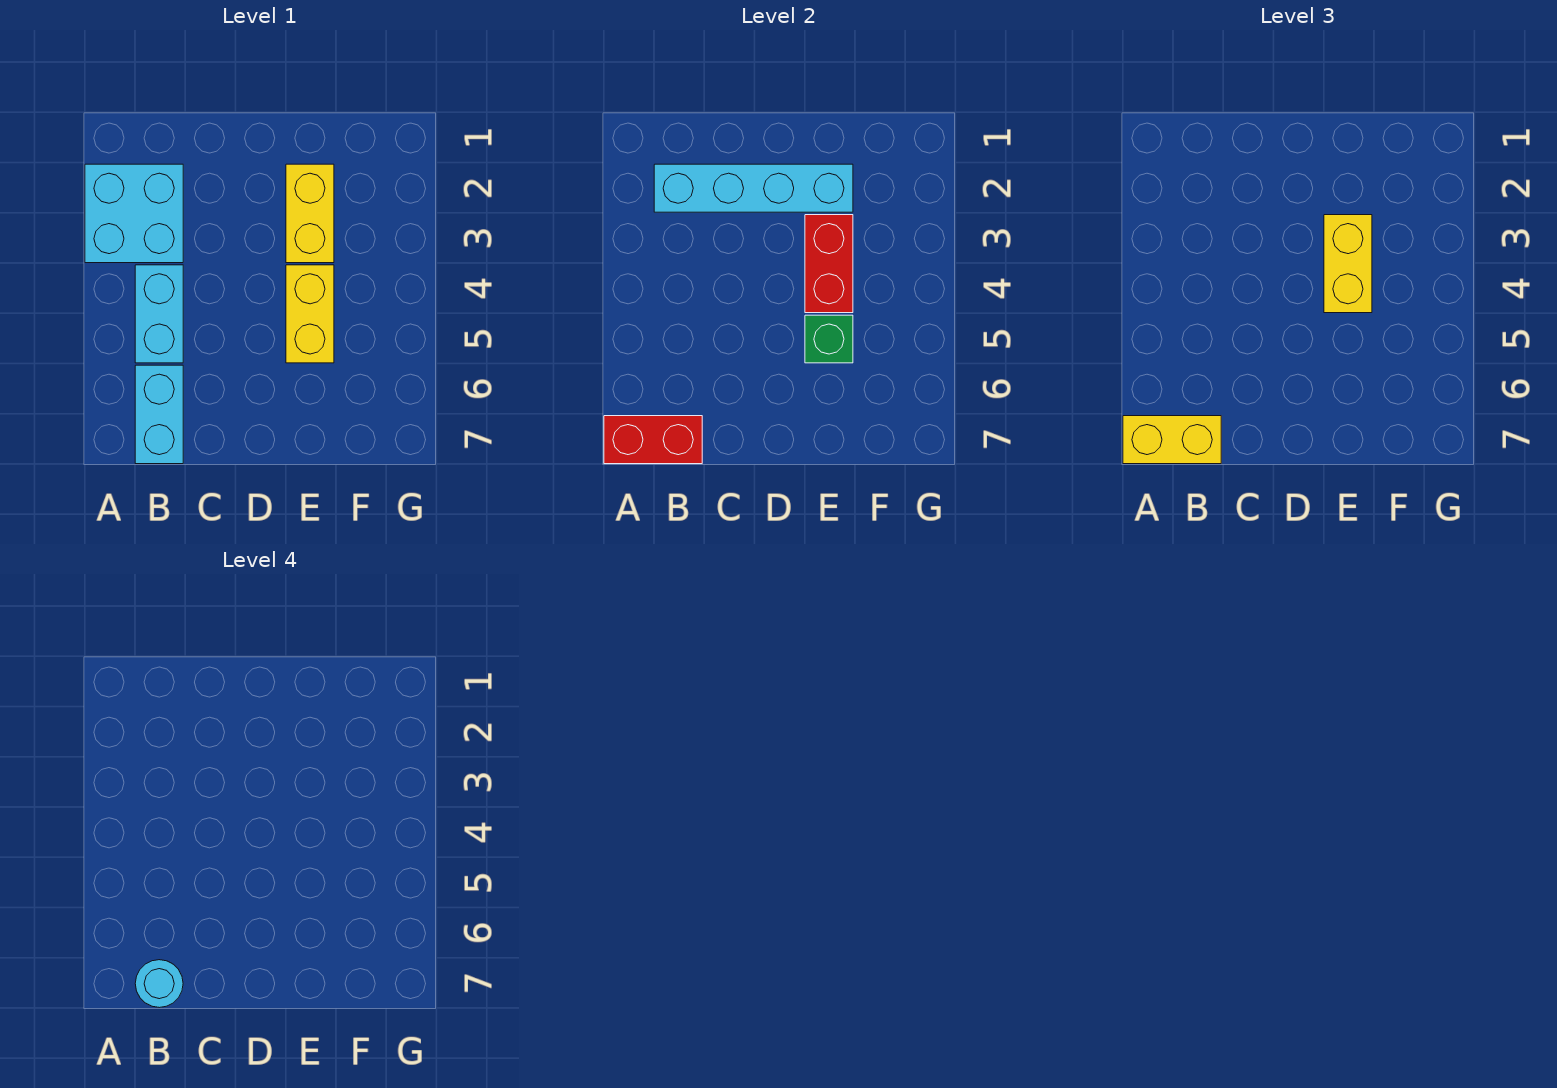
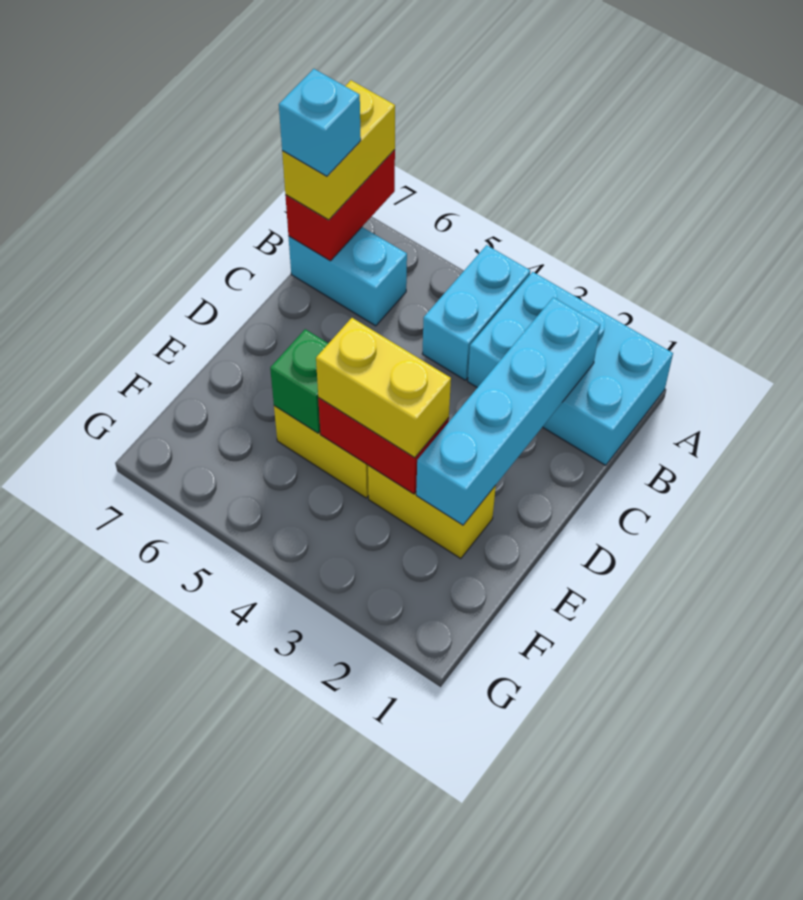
cyan brick A2:B3 level 1 -> cyan brick A1:B3 level 1
cyan brick B4:B5 level 1 -> cyan brick A4:B4 level 1
cyan round brick B7 level 4 -> cyan brick B7 level 4

